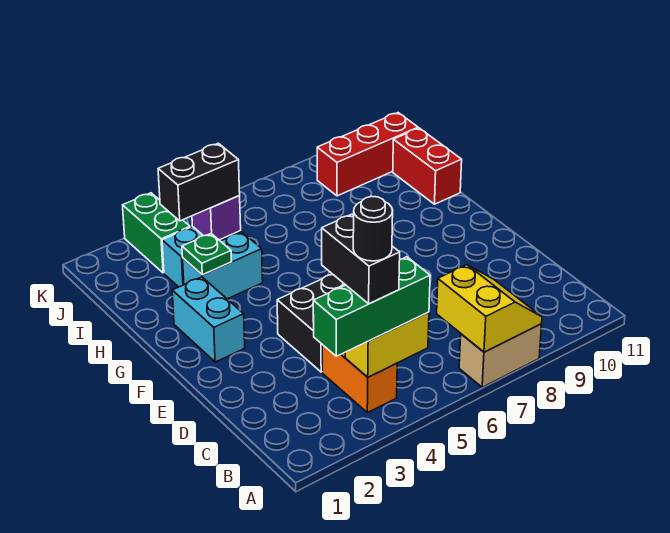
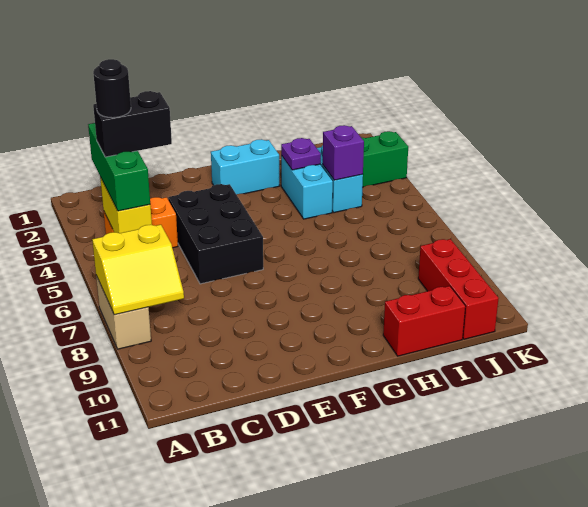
green plate H3 level 2 -> purple plate H3 level 2
black brick I3:I4 level 3 -> none

